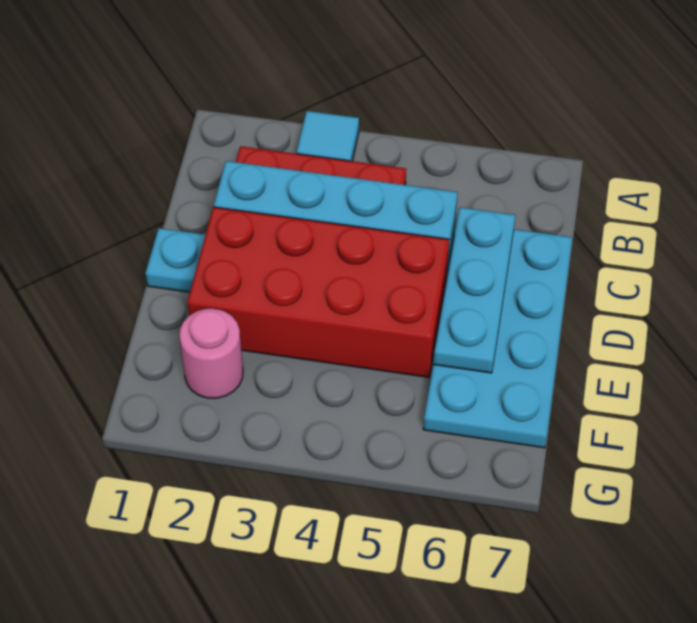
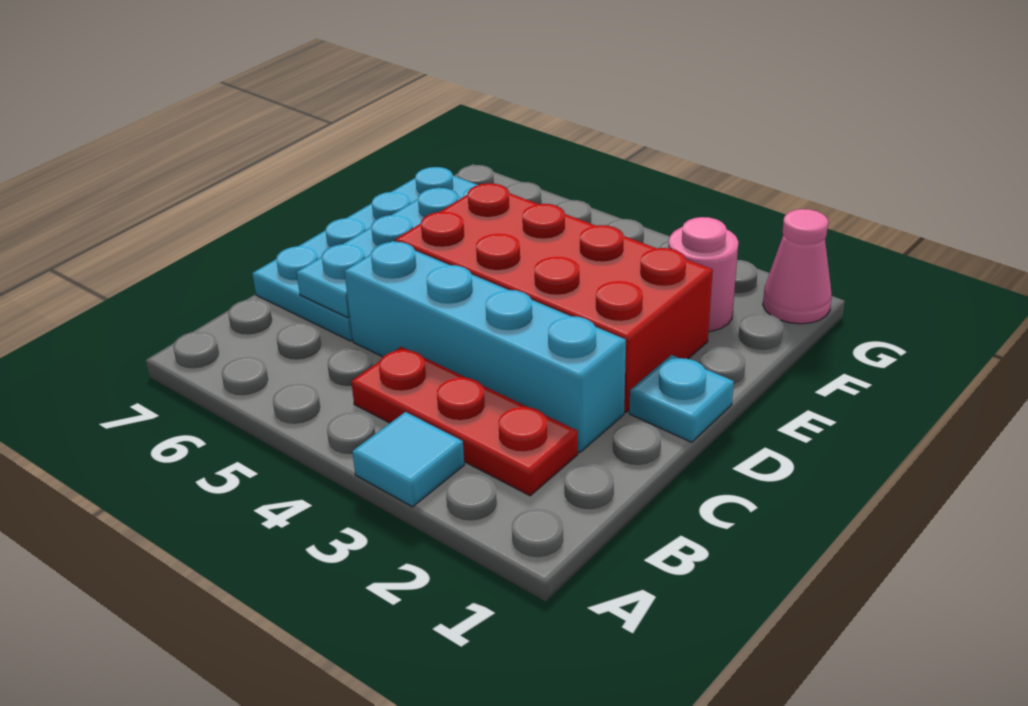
none -> pink cone G1 level 1

